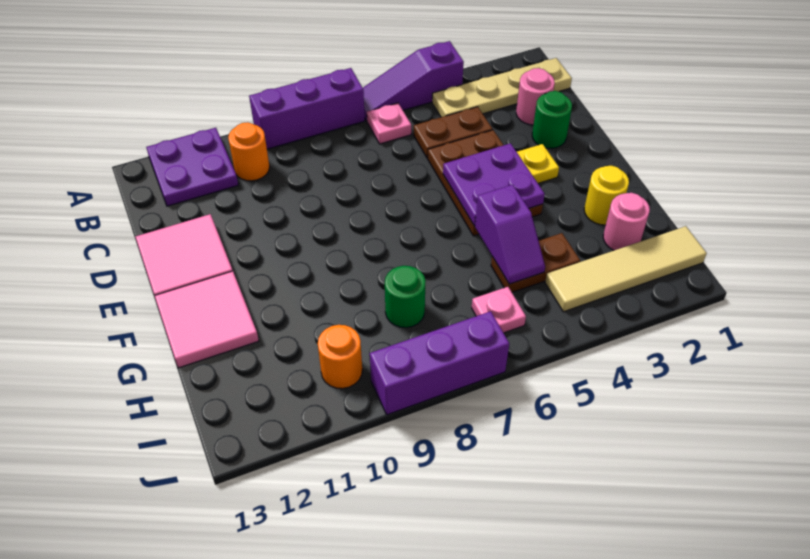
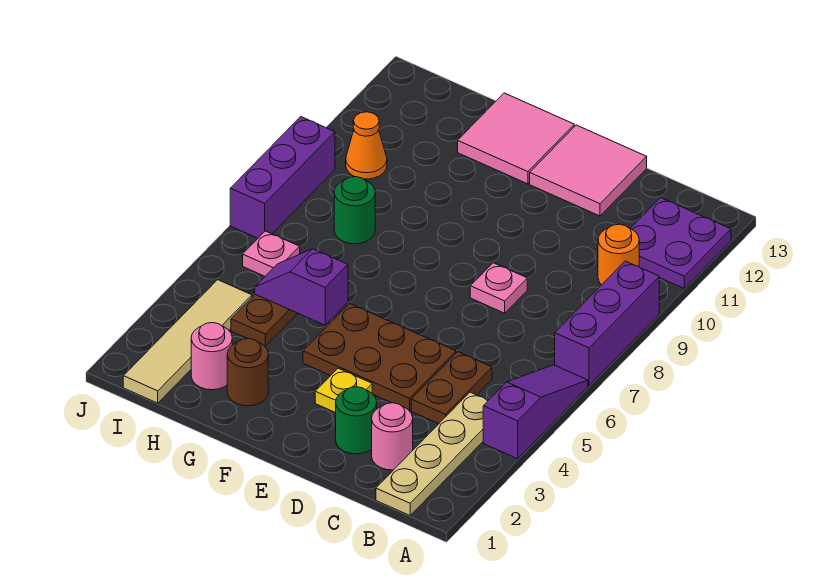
pink plate B6 level 1 -> pink plate D8 level 1
purple plate E4:F5 level 2 -> none
yellow round brick G2 level 1 -> brown round brick G2 level 1
orange round brick I10 level 1 -> orange cone I10 level 1

